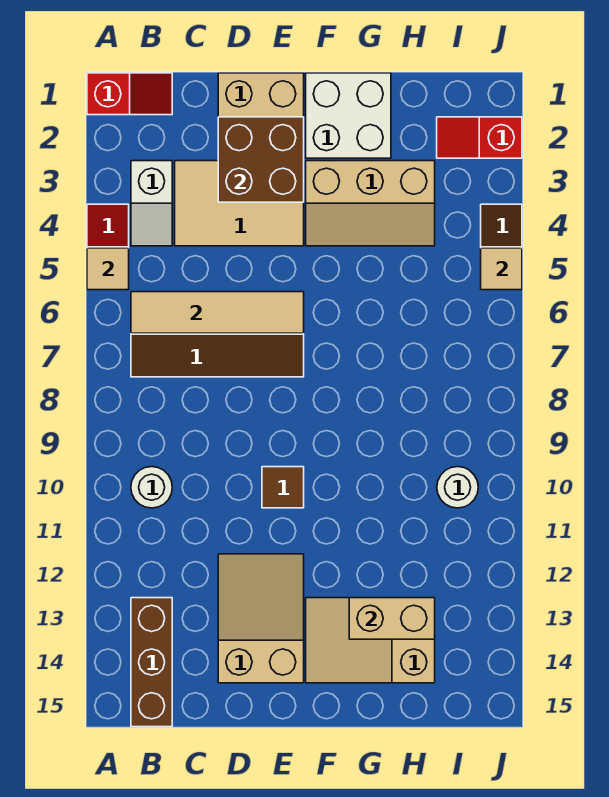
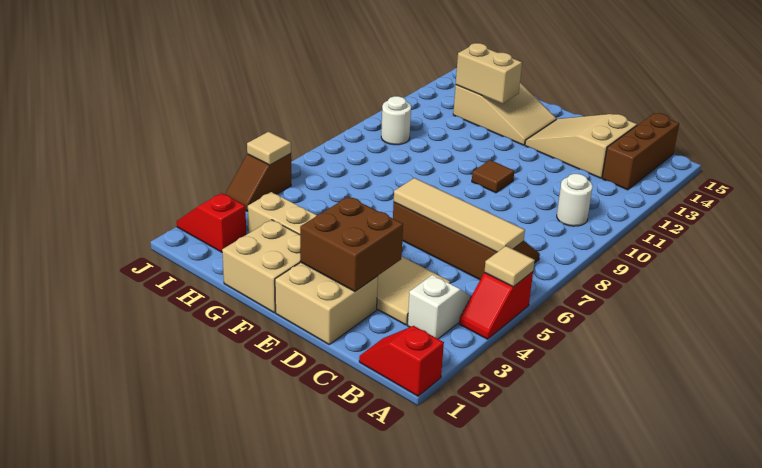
tan slope D12:E14 level 1 top 14 -> tan slope C13:E14 level 1 top C
white brick F1:G2 level 1 -> tan brick F1:G2 level 1
red slope I2:J2 level 1 top J -> red slope I2:J2 level 1 top I

